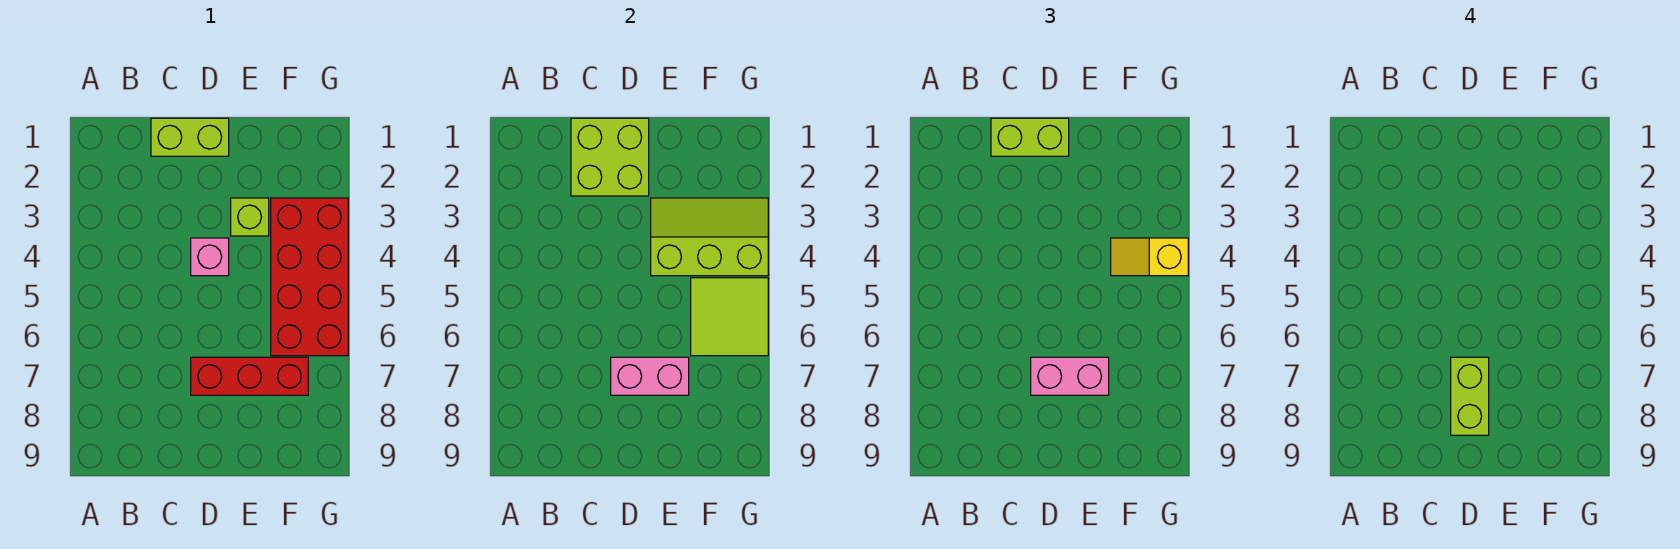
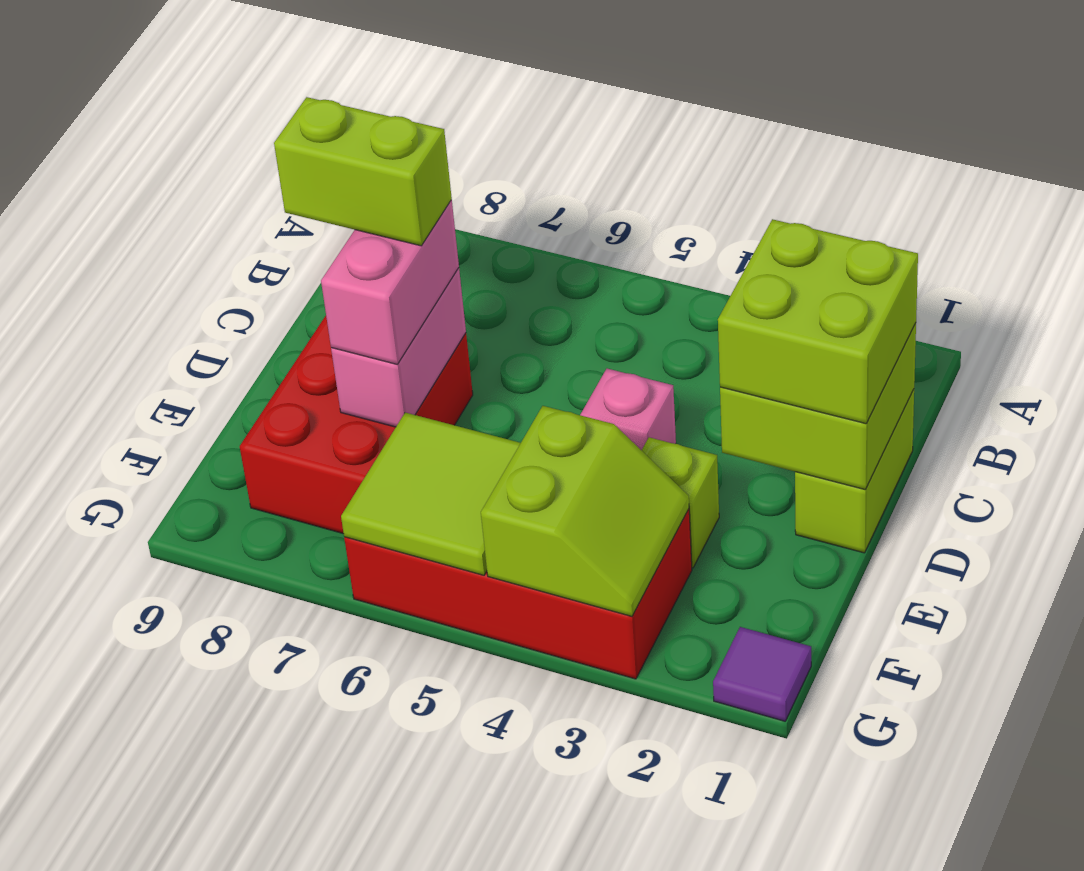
lime brick C1:D1 level 3 -> lime brick C1:D2 level 3
red brick D7:F7 level 1 -> red brick D7:F8 level 1
lime slope E3:G4 level 2 top 4 -> lime slope F3:G4 level 2 top 4
yellow slope F4:G4 level 3 top G -> none
none -> purple tile G1 level 1

